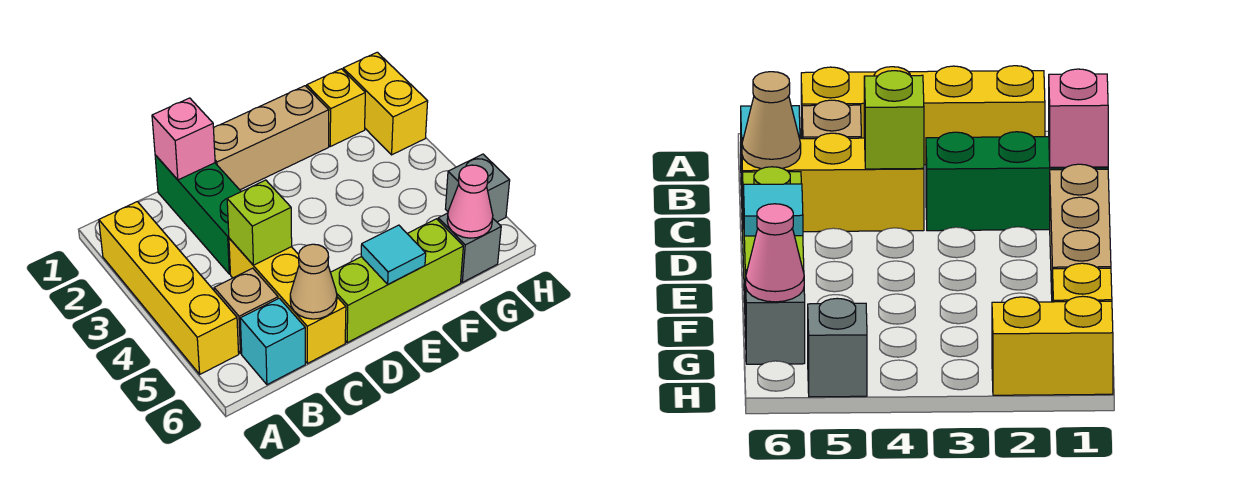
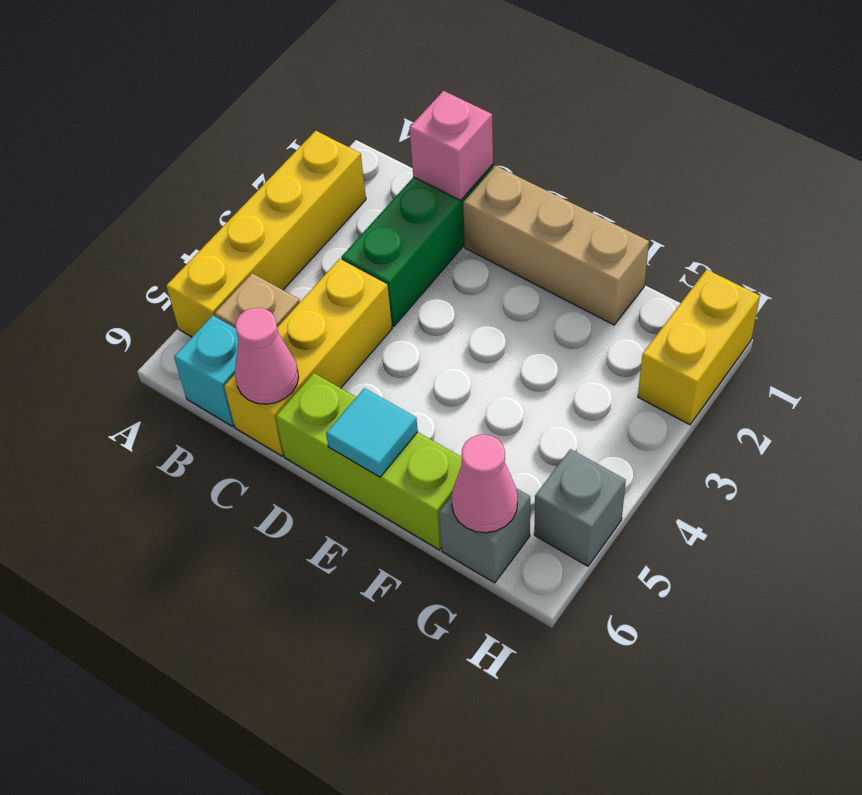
lime brick C4 level 2 -> none
tan cone C6 level 2 -> pink cone C6 level 2
yellow brick G1 level 1 -> none

